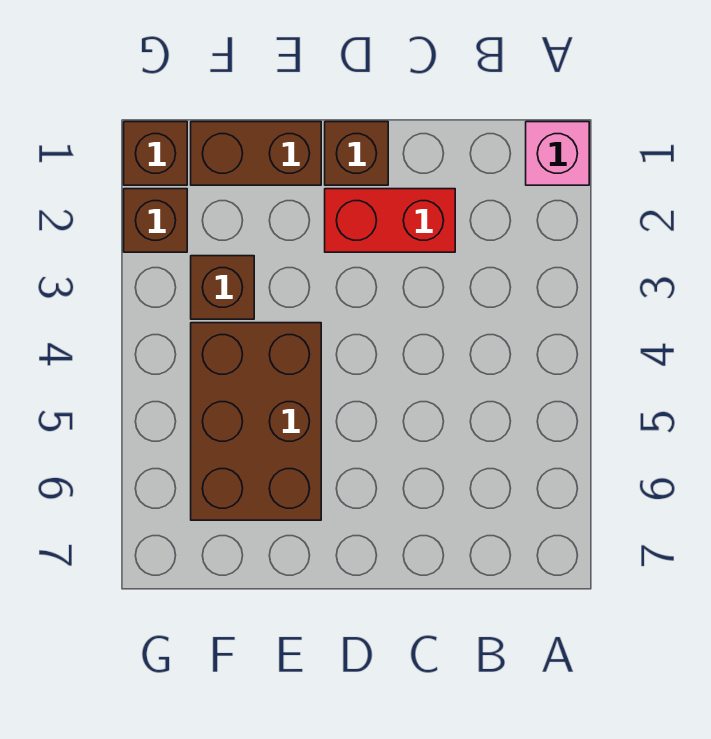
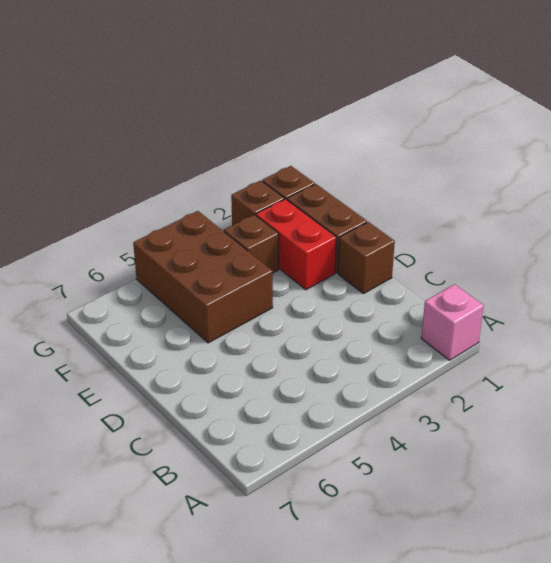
red brick C2:D2 level 1 -> red brick E2:F2 level 1
brown brick E4:F6 level 1 -> brown brick E4:G5 level 1

